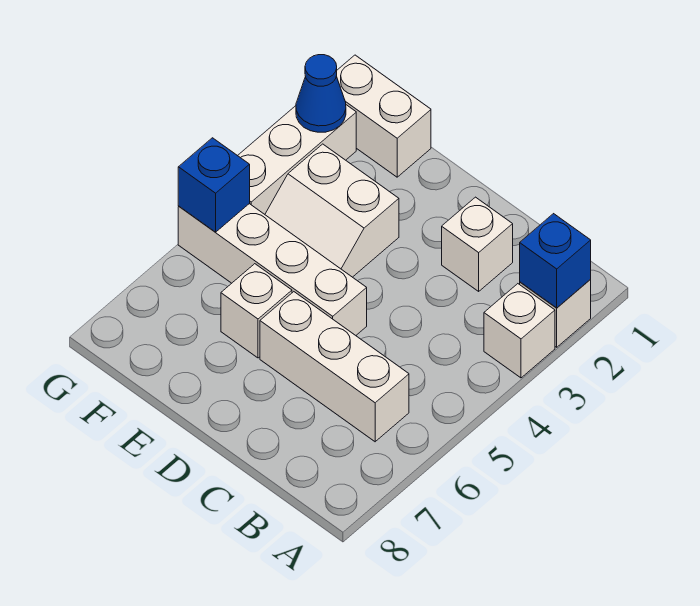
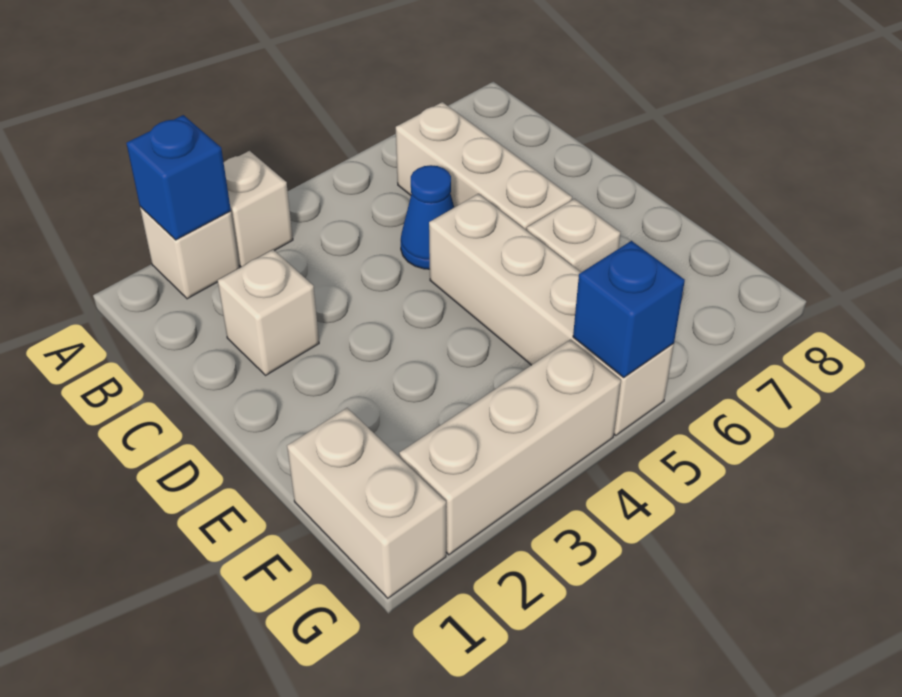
white slope E3:F4 level 1 top 3 -> none
blue cone G2 level 2 -> blue cone C5 level 1

